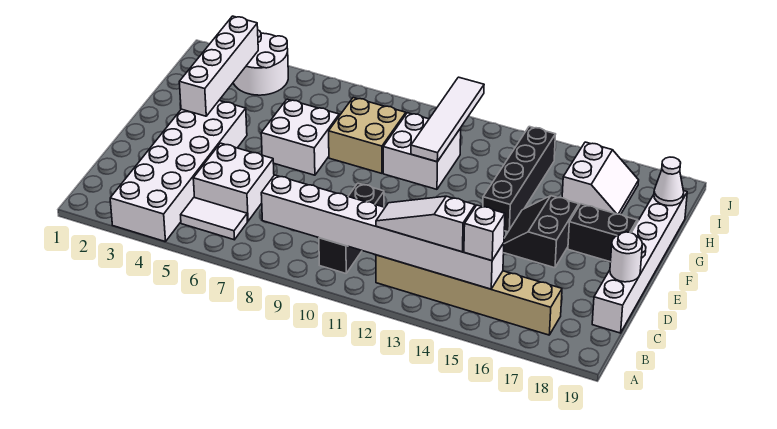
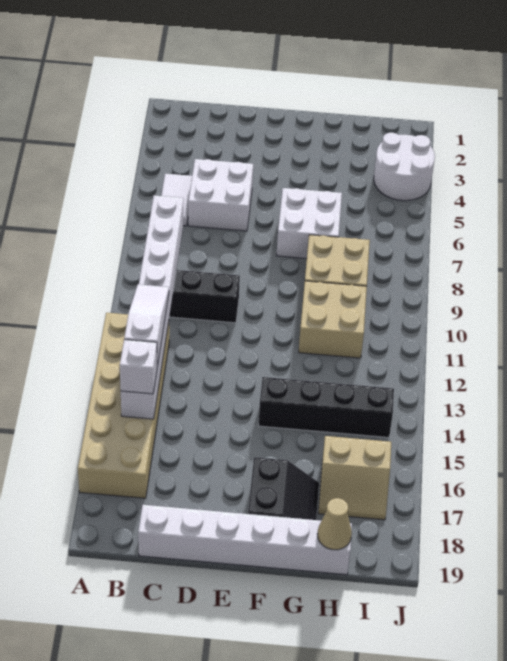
white brick A3:F4 level 1 -> none
tan brick B12:B17 level 1 -> tan brick A12:B17 level 1
white round brick D19 level 2 -> none
black slope E15:F16 level 1 top 16 -> none
white brick F3:I3 level 2 -> none
white brick G10:H11 level 1 -> tan brick G10:H11 level 1
white tile G11:J11 level 2 -> none
white slope H16:I17 level 1 top 16 -> tan slope H16:I17 level 1 top 16
white cone H19 level 2 -> tan cone H19 level 2

